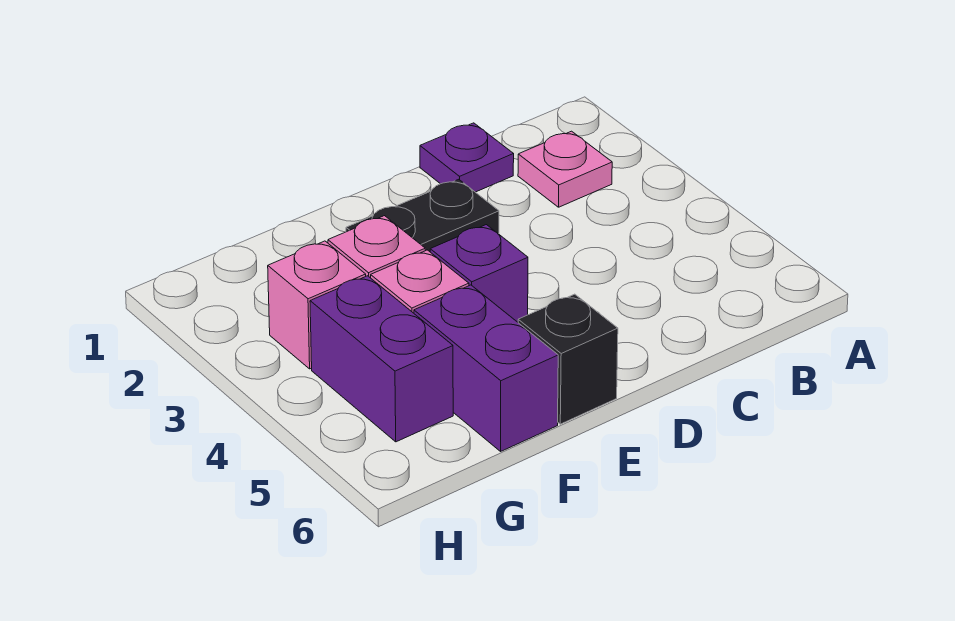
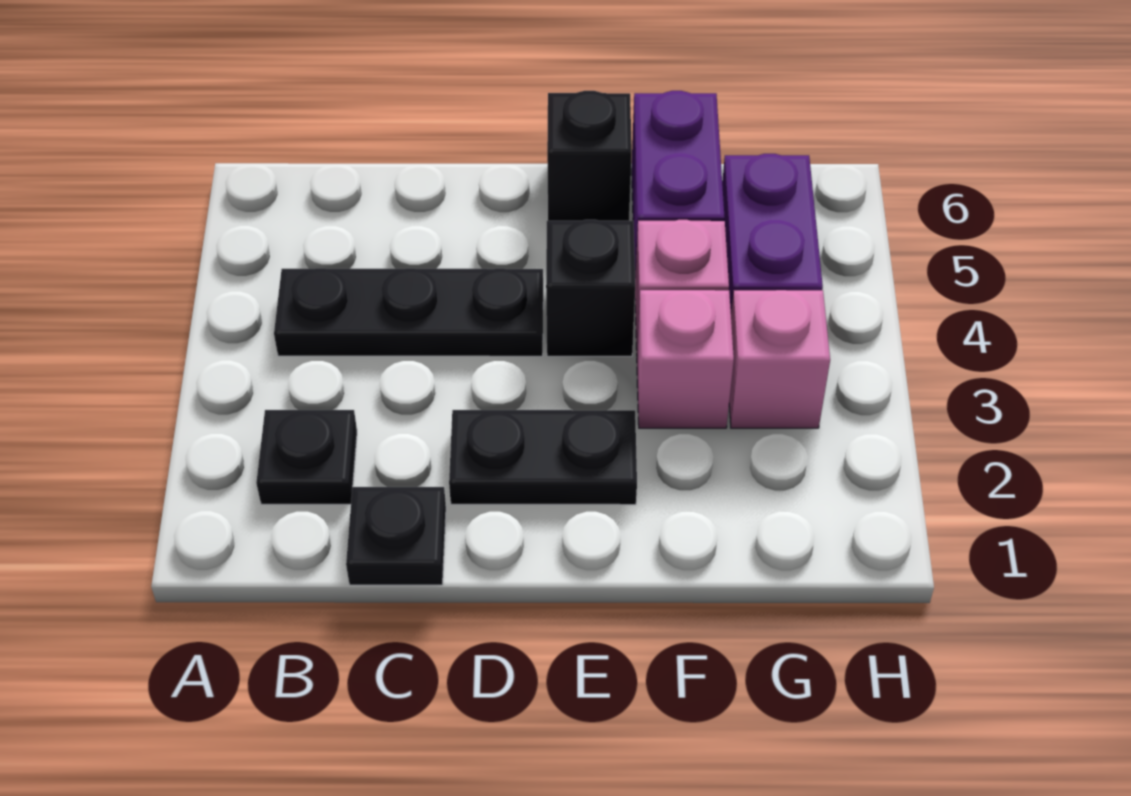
pink plate B2 level 1 -> black plate B2 level 1
none -> black plate B4:D4 level 1
purple plate C1 level 1 -> black plate C1 level 1
purple brick E4 level 1 -> black brick E4 level 1

